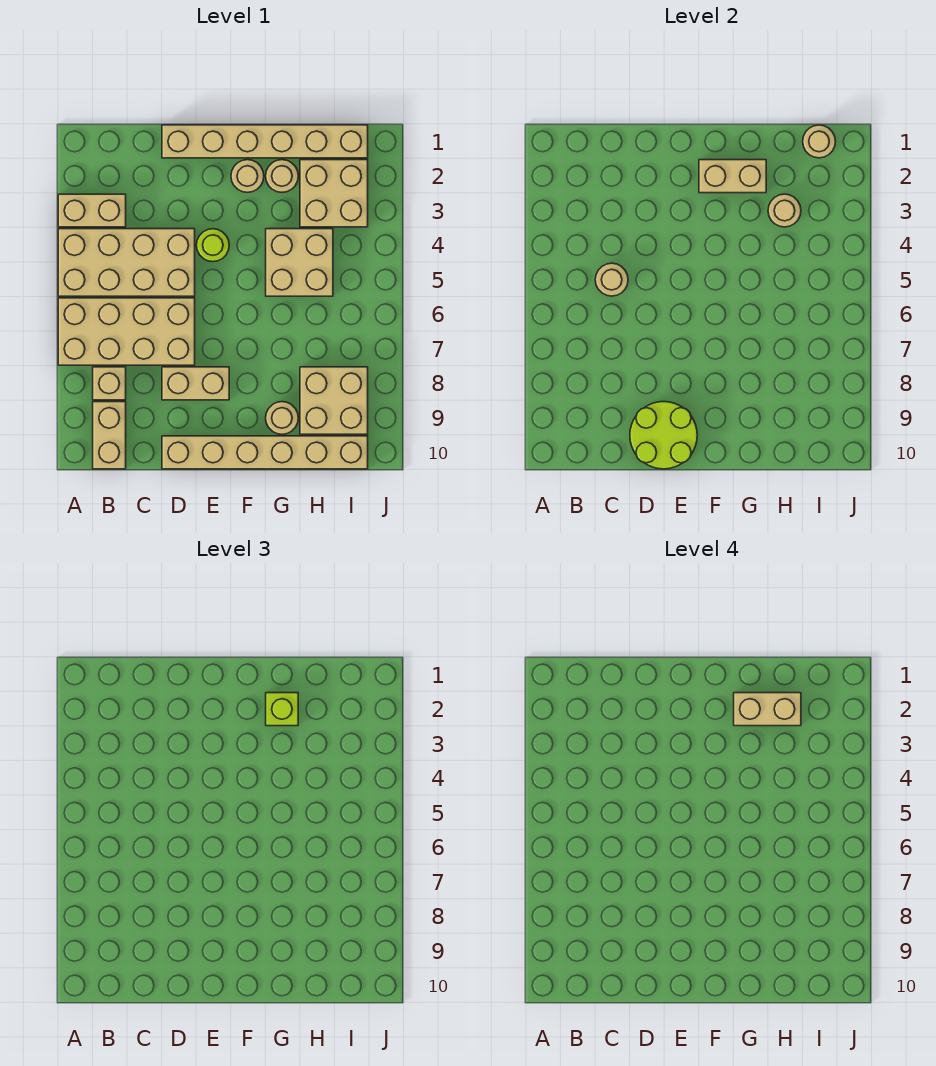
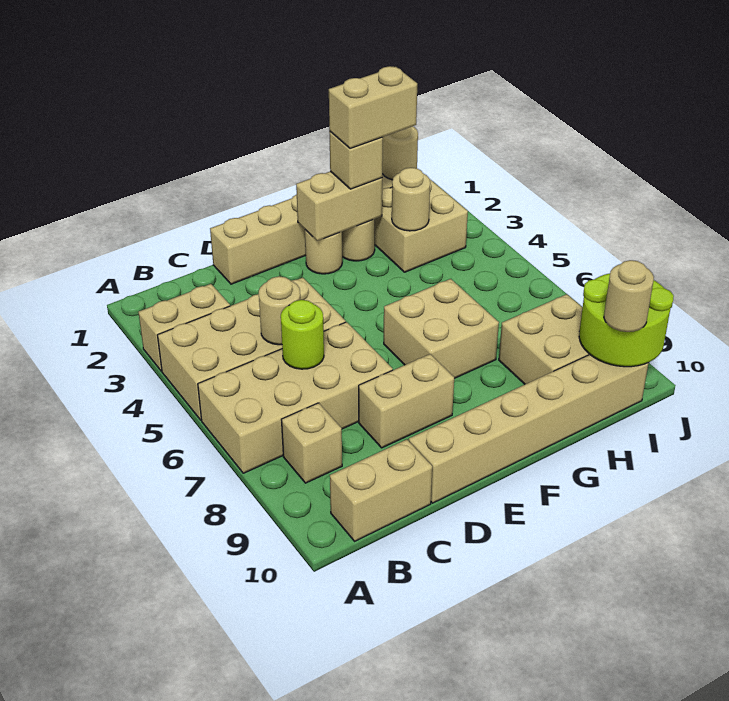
tan brick B9:B10 level 1 -> tan brick B10:C10 level 1
lime round brick D9:E10 level 2 -> lime round brick I9:J10 level 2
lime round brick E4 level 1 -> lime round brick C6 level 2
lime brick G2 level 3 -> tan brick G2 level 3
tan brick G4:H5 level 1 -> tan brick F6:G7 level 1
tan round brick G9 level 1 -> tan round brick I10 level 3

